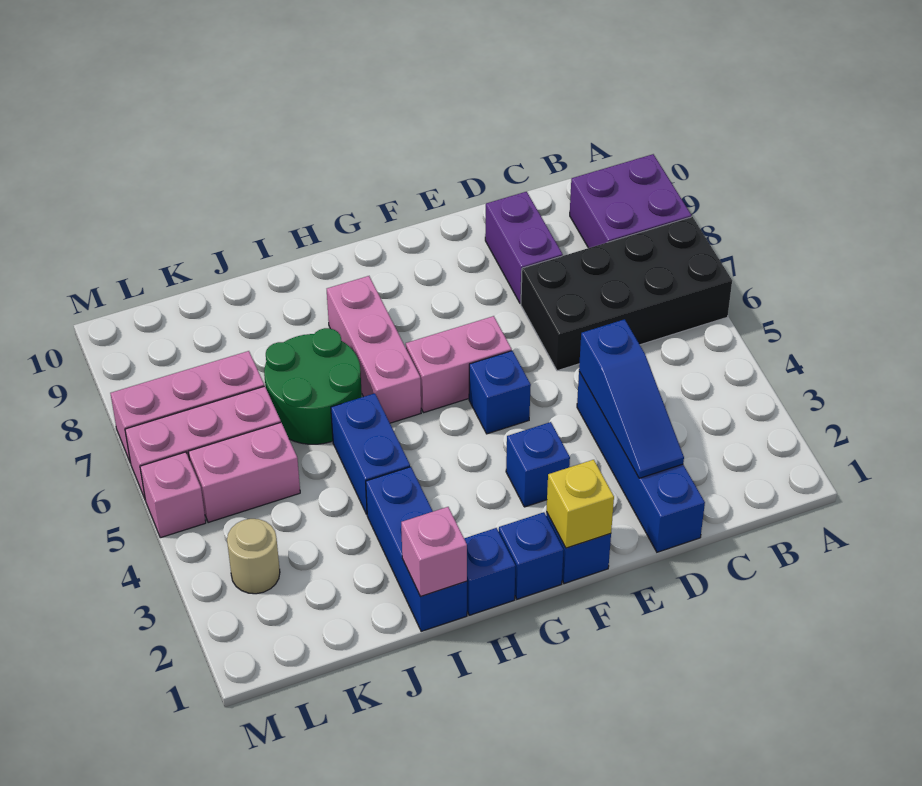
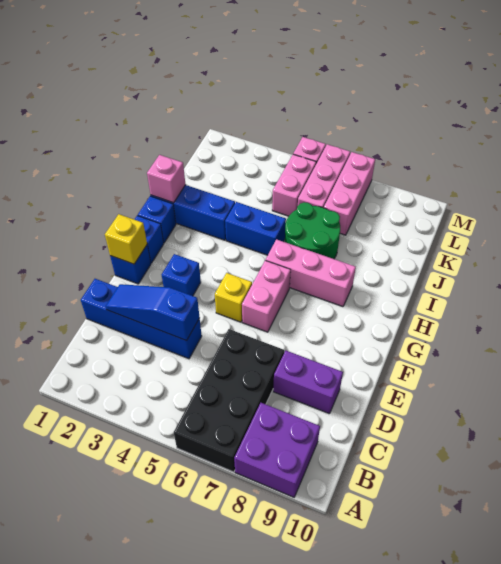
blue brick F5 level 1 -> yellow brick F5 level 1
tan round brick L3 level 1 -> none

